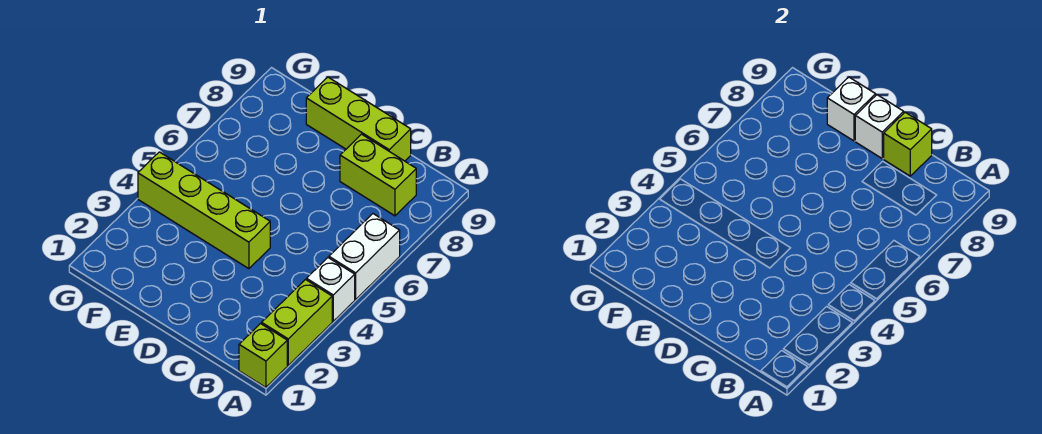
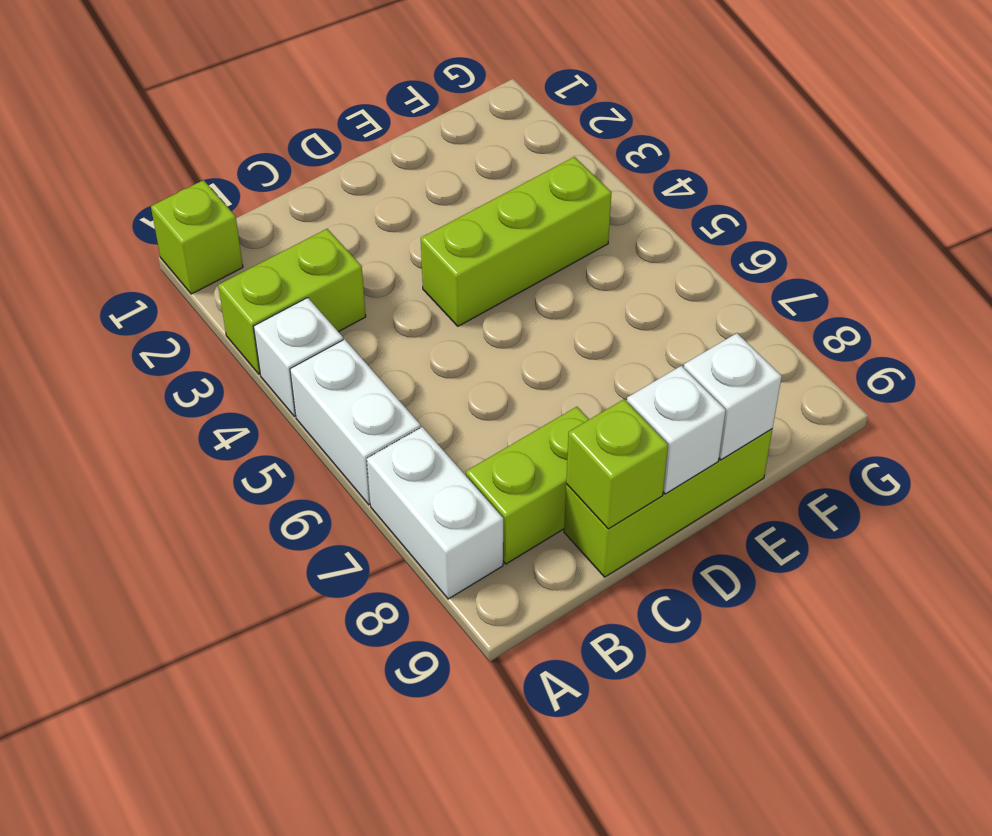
lime brick A2:A3 level 1 -> lime brick A3:B3 level 1
none -> white brick A7:A8 level 1
lime brick D4:G4 level 1 -> lime brick D4:F4 level 1

